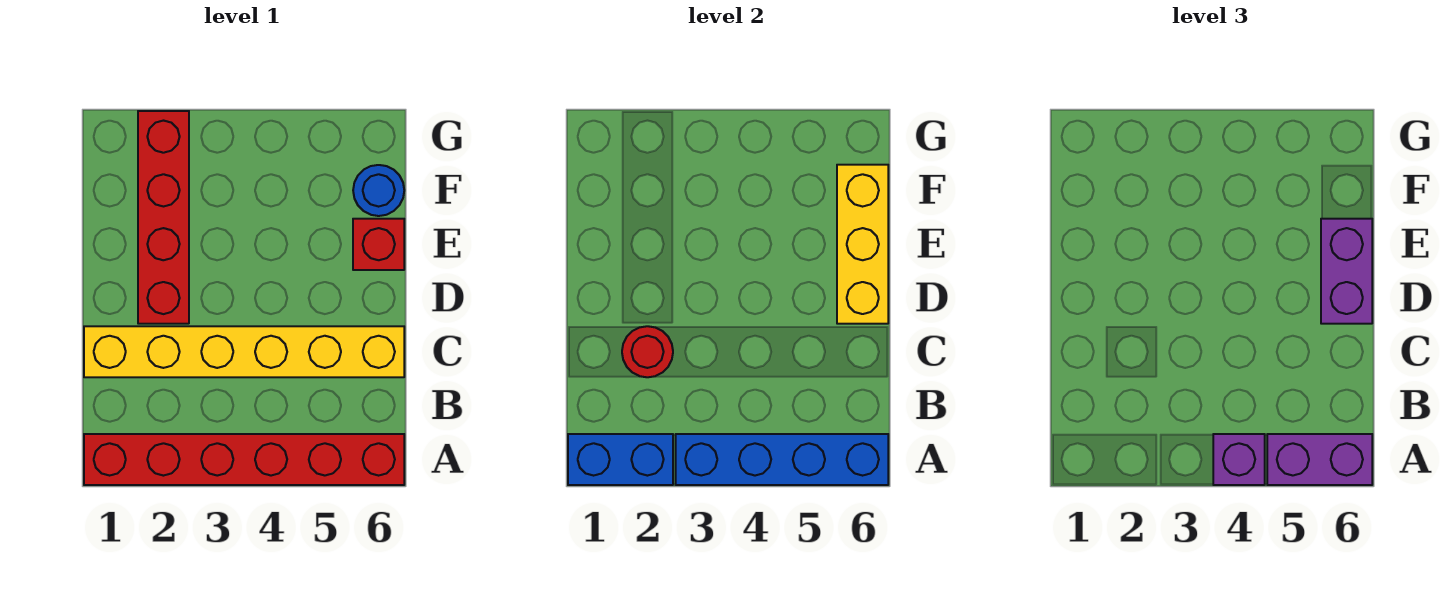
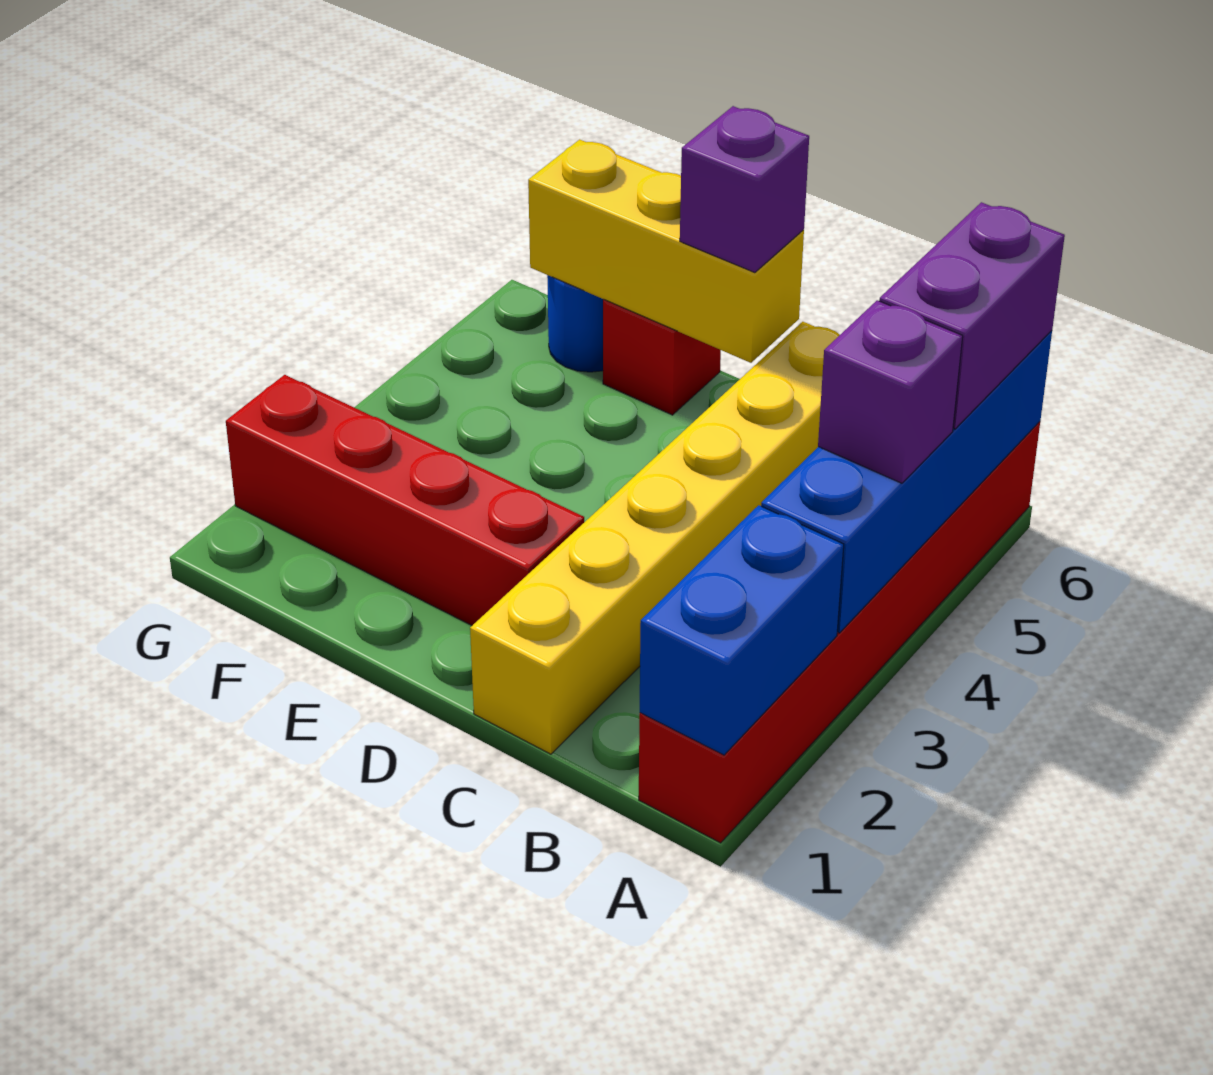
red round brick C2 level 2 -> none
purple brick D6:E6 level 3 -> purple brick D6 level 3

